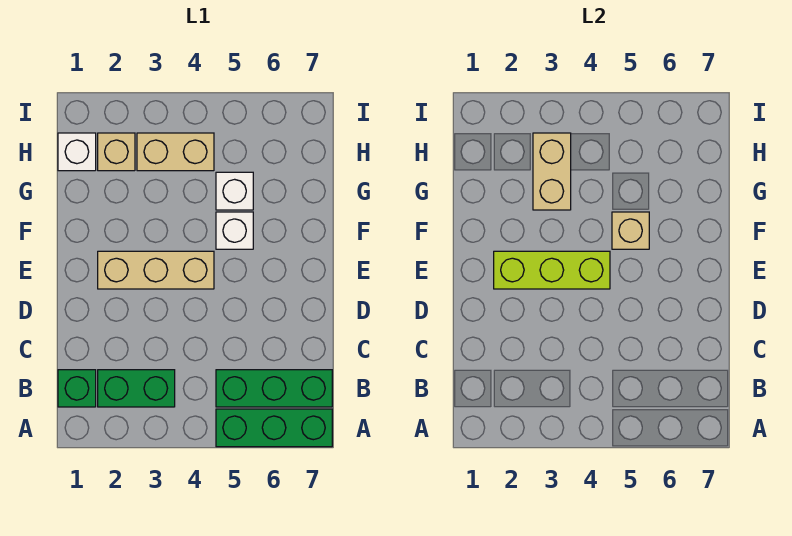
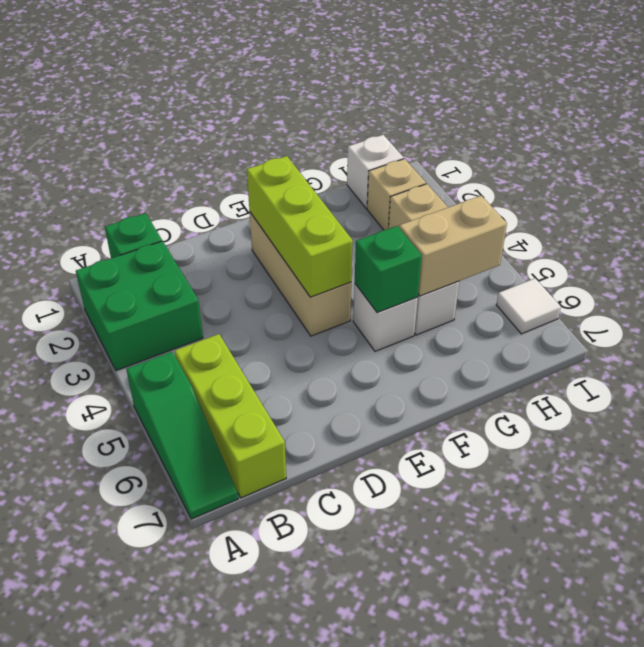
green brick A5:A7 level 1 -> green slope A5:A7 level 1 top 5
green brick B2:B3 level 1 -> green brick A2:B3 level 1
green brick B5:B7 level 1 -> lime brick B5:B7 level 1
tan brick F5 level 2 -> green brick F5 level 2
tan brick G3:H3 level 2 -> tan brick G5:H5 level 2
none -> white tile I6 level 1

